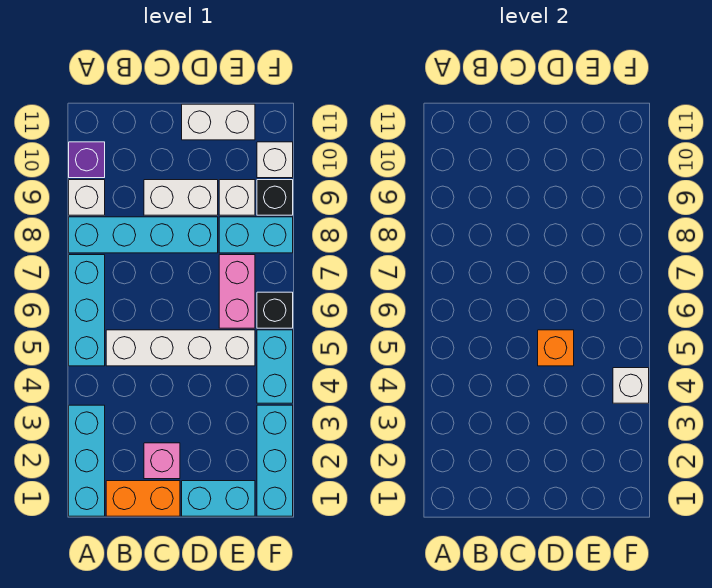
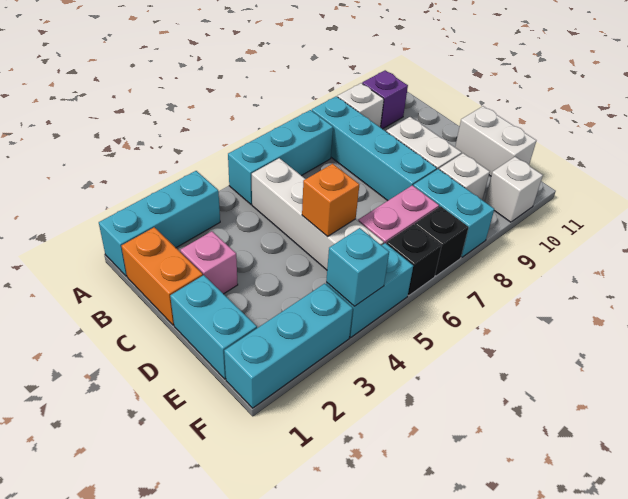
white brick F4 level 2 -> cyan brick F4 level 2
black brick F9 level 1 -> black brick F7 level 1

